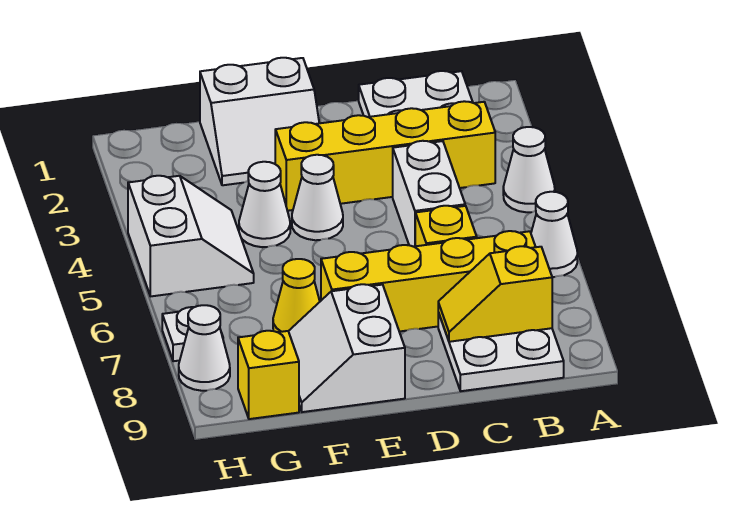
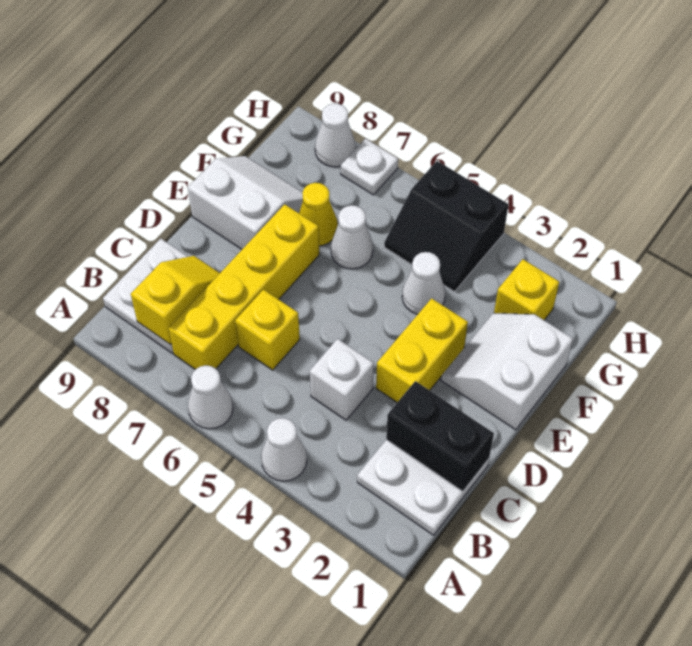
yellow brick B3:E3 level 1 -> yellow brick D3:E3 level 1
none -> black brick C1:C2 level 2
white brick C4:C5 level 1 -> white brick C4 level 1
white cone E4 level 1 -> white cone F6 level 1
white slope G4:H5 level 1 top H -> black slope G4:H5 level 1 top H
yellow brick G9 level 1 -> yellow brick G2 level 1

